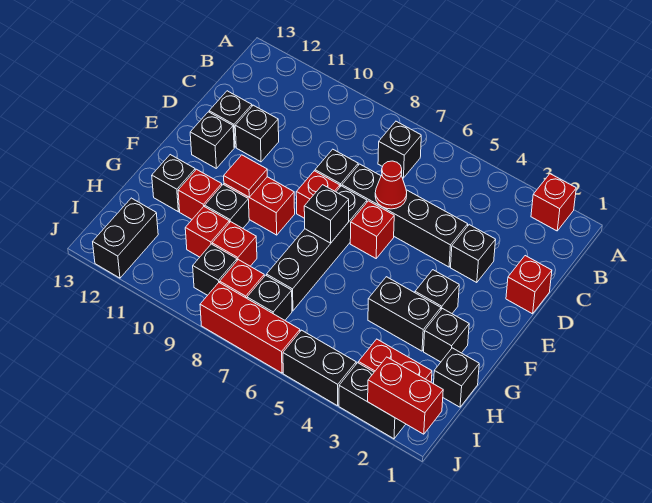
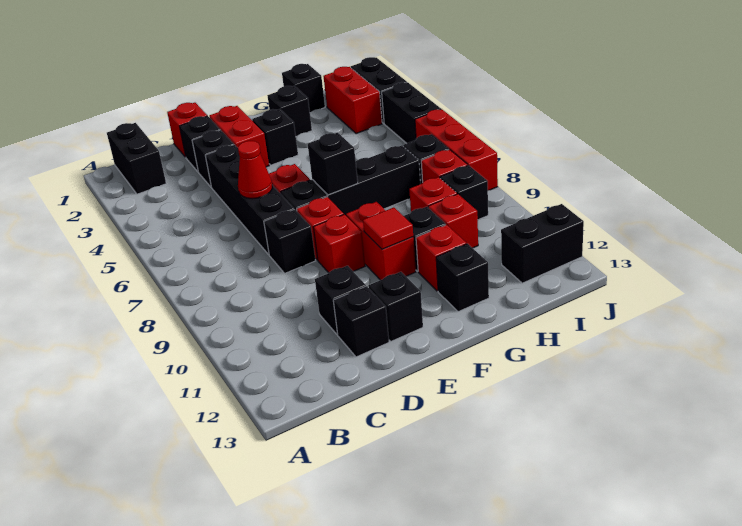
red brick A2 level 1 -> red brick E9 level 1
black brick B7 level 1 -> black brick D2 level 1
black brick G3:G4 level 1 -> black brick B1:B2 level 1
red brick J1:J2 level 2 -> red brick E2:E3 level 1

